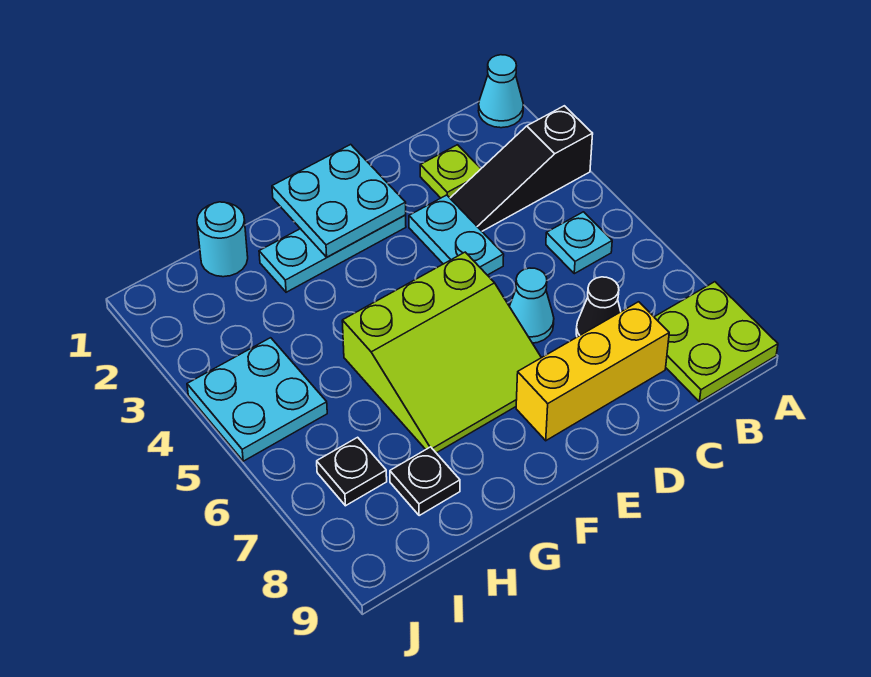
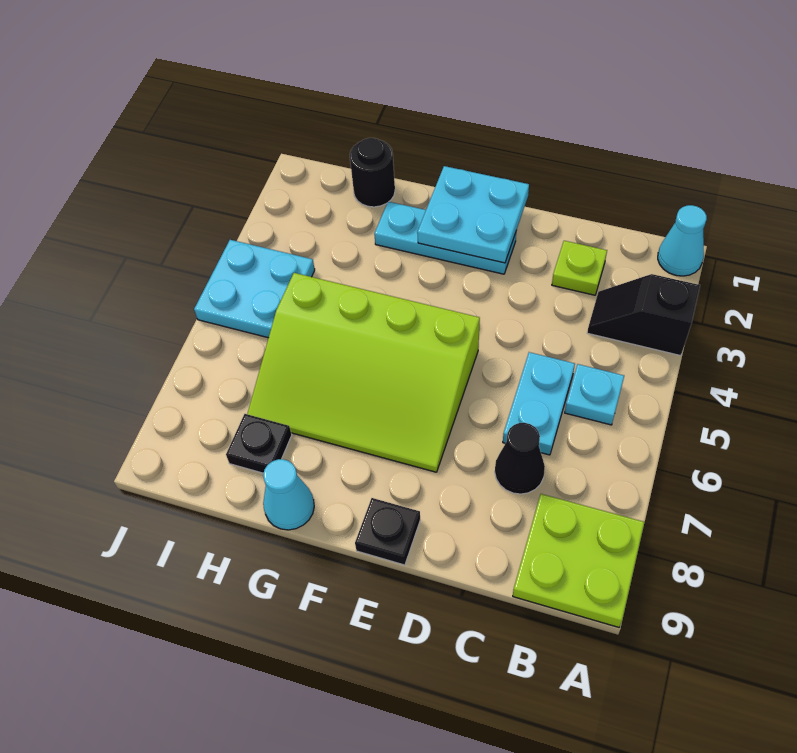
black slope A3:C3 level 1 top A -> black slope A3:B3 level 1 top A
yellow brick C8:E8 level 1 -> none
cyan plate D3:D4 level 1 -> cyan plate C5:C6 level 1
cyan cone D6 level 1 -> cyan cone G9 level 1
lime slope E5:G7 level 1 top 5 -> lime slope E5:H7 level 1 top 5
cyan round brick H1 level 1 -> black round brick H1 level 1
black plate I7 level 1 -> black plate E9 level 1

